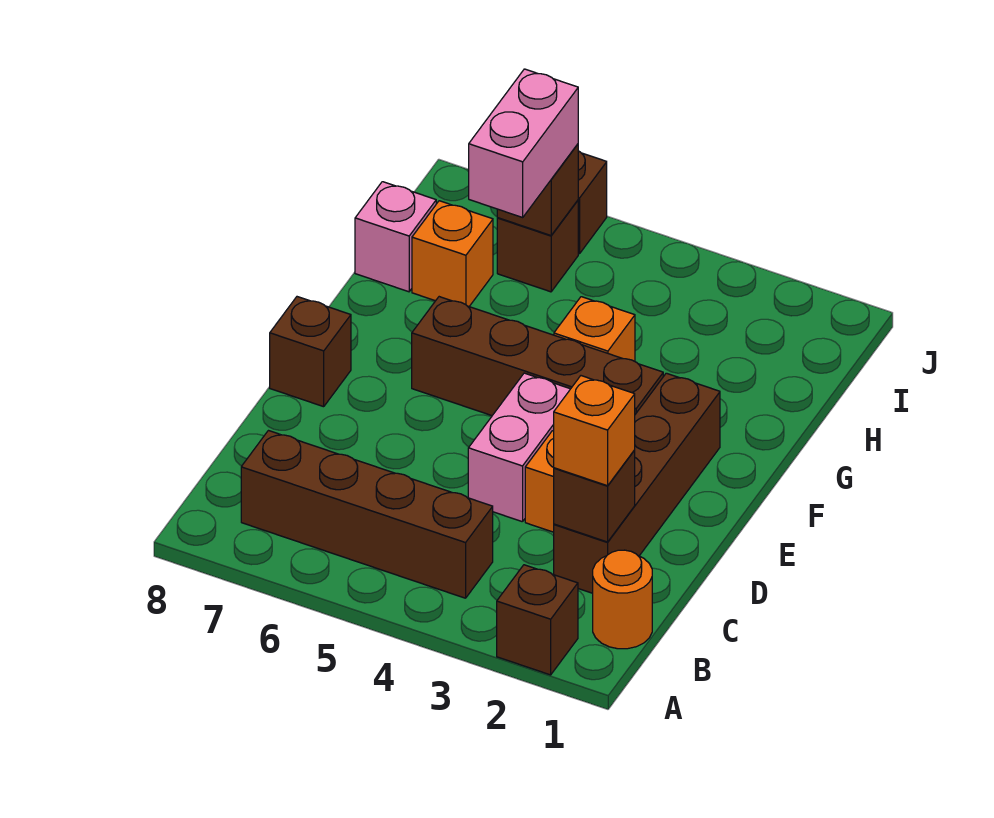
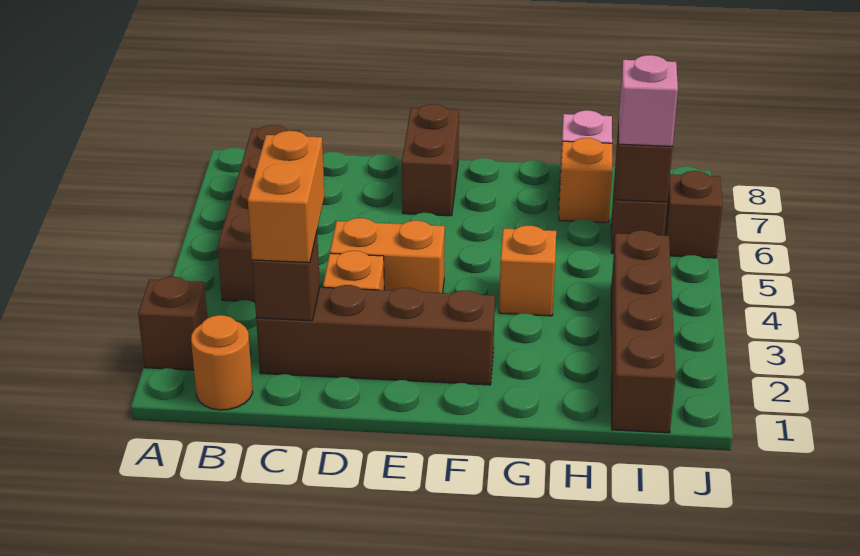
orange brick C2 level 3 -> orange brick C2:C3 level 3
pink brick D4:E4 level 1 -> orange brick D4:E4 level 1
brown brick E8 level 1 -> brown brick E7:E8 level 1
brown brick F3:F6 level 1 -> brown brick I1:I4 level 1
pink brick H6:I6 level 3 -> pink brick I6 level 3

